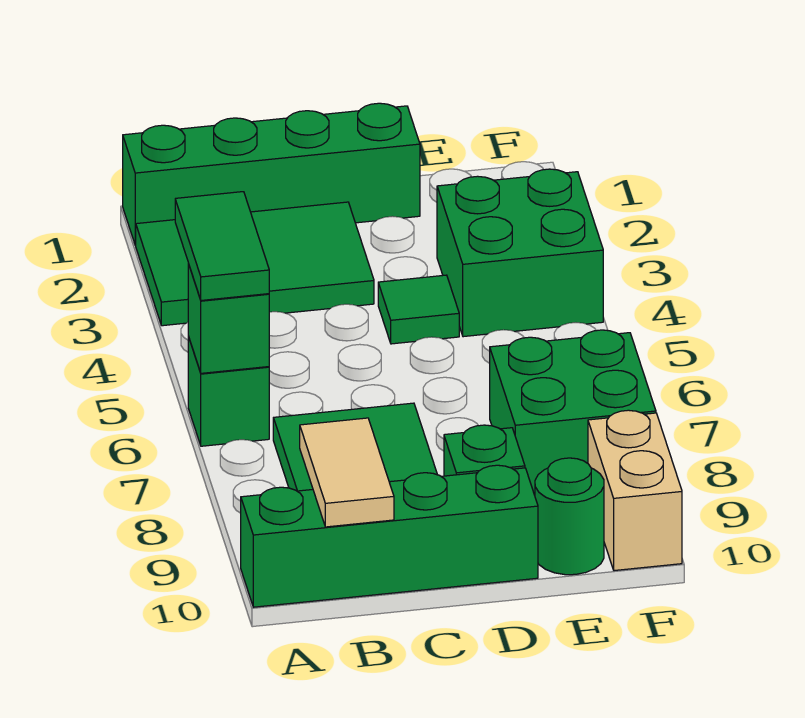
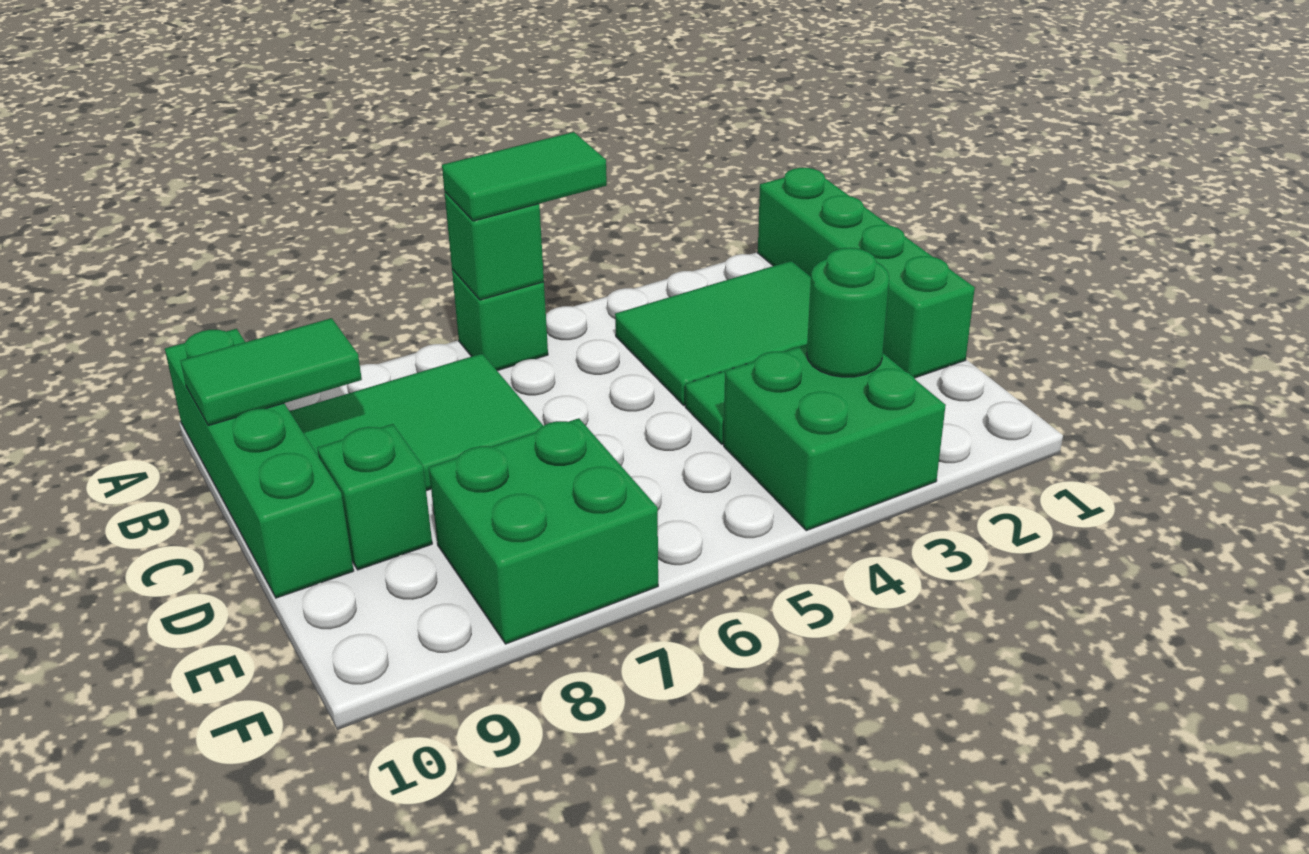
green tile A2:C3 level 1 -> green tile B2:C4 level 1
tan tile B9:B10 level 2 -> green tile B9:B10 level 2
green round brick E10 level 1 -> green round brick E3 level 2
tan brick F9:F10 level 1 -> none

